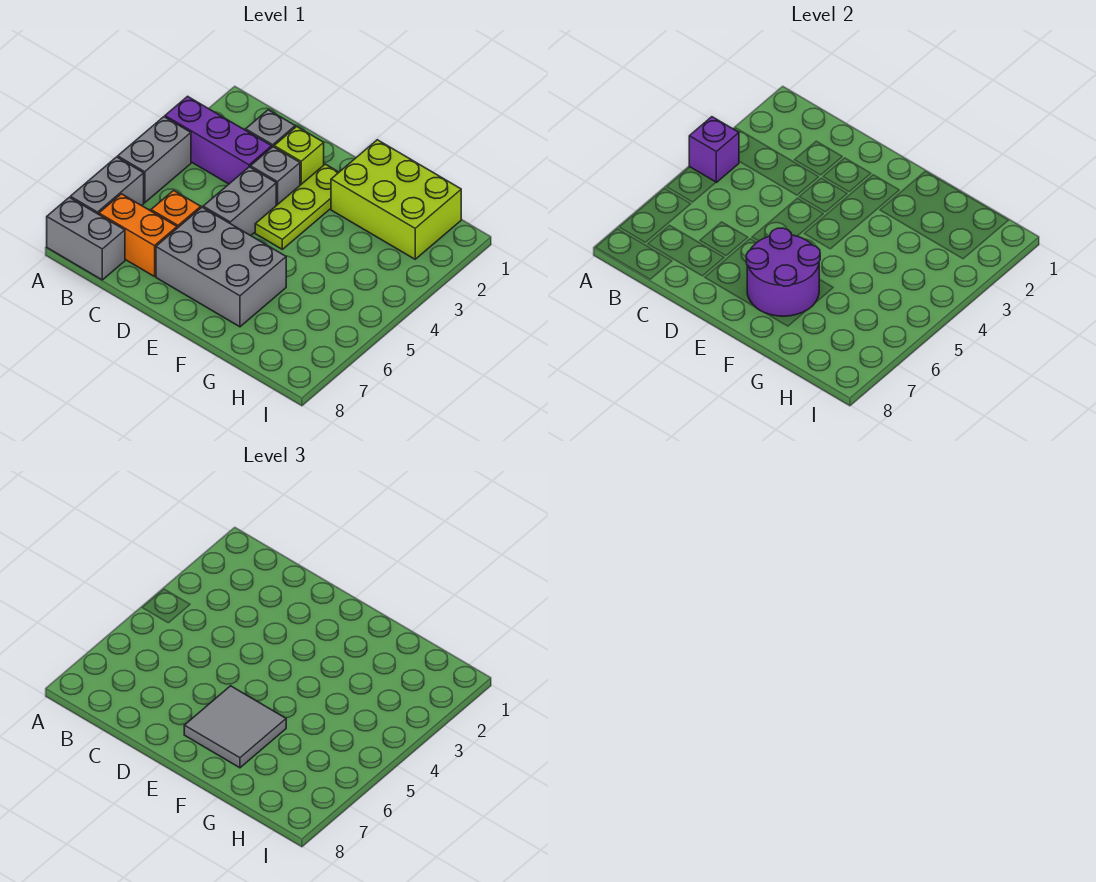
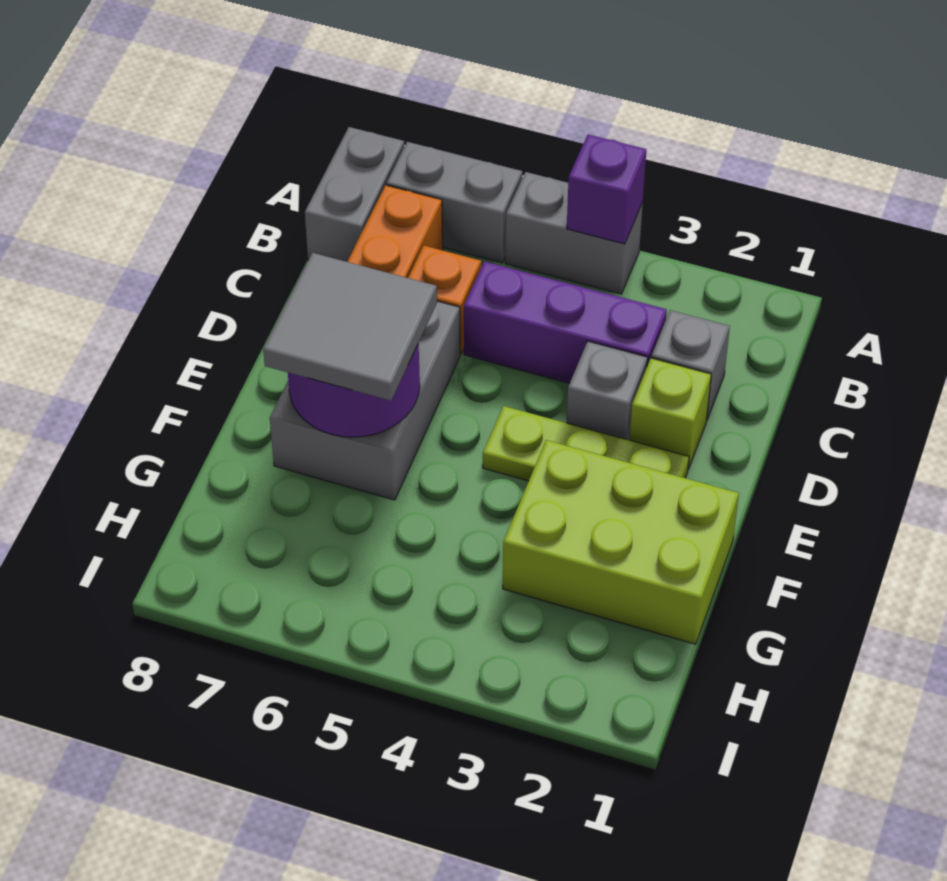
purple brick A3:C3 level 1 -> purple brick C3:C5 level 1
grey brick D4:D5 level 1 -> none
lime brick F1:H2 level 1 -> lime brick F1:G3 level 1

